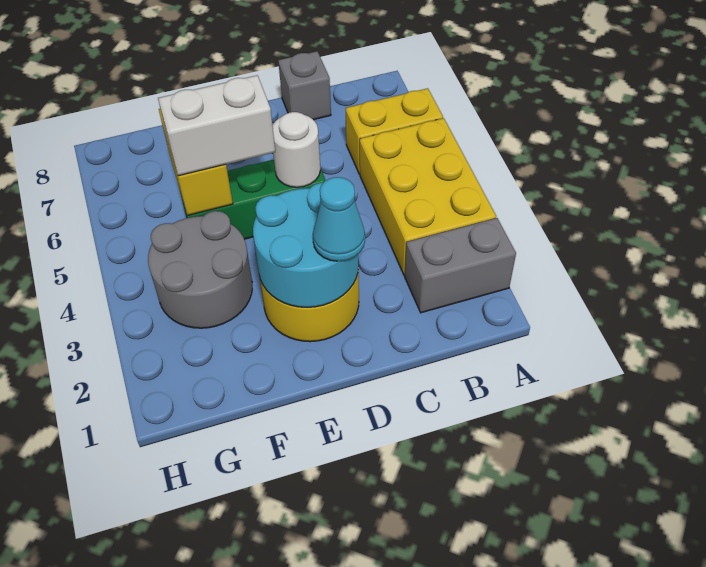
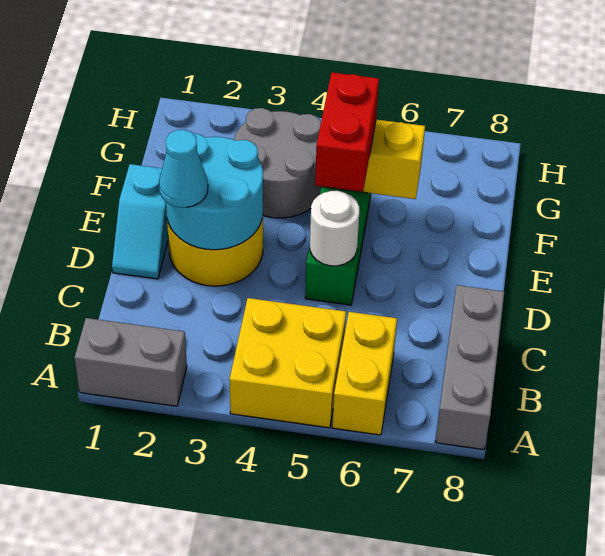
grey brick A2:B2 level 1 -> grey brick A1:A2 level 1
yellow brick A3:B5 level 1 -> yellow brick A4:B5 level 1
grey brick C8 level 1 -> grey brick A8:C8 level 1
none -> cyan slope D1:E1 level 1 top E
white brick E5:F5 level 3 -> red brick E5:F5 level 3

